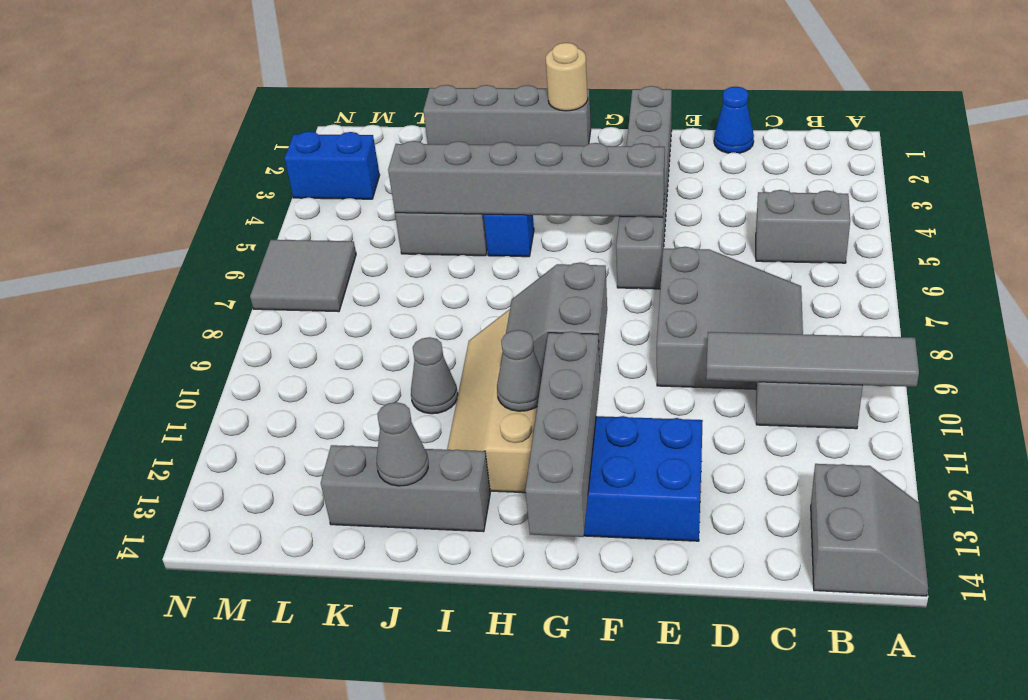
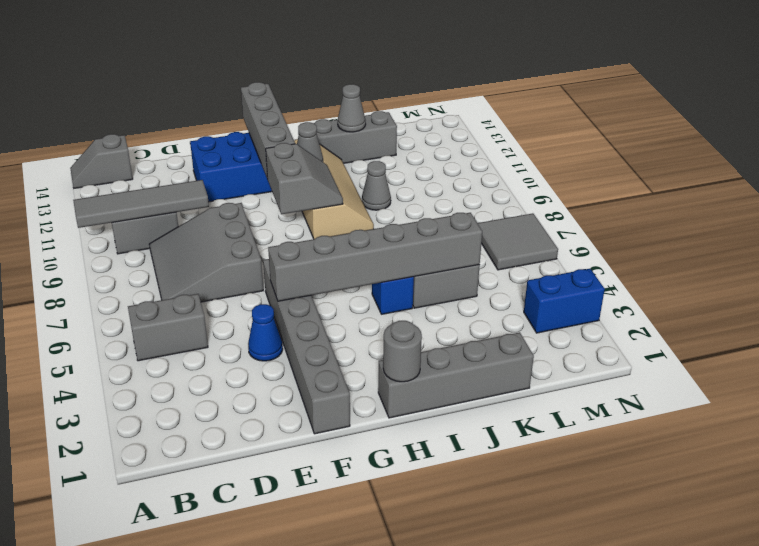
grey slope A13:B14 level 1 top B -> grey slope A14:B14 level 1 top B
blue cone D1 level 1 -> blue cone E4 level 1
tan round brick H1 level 2 -> grey round brick H1 level 2

